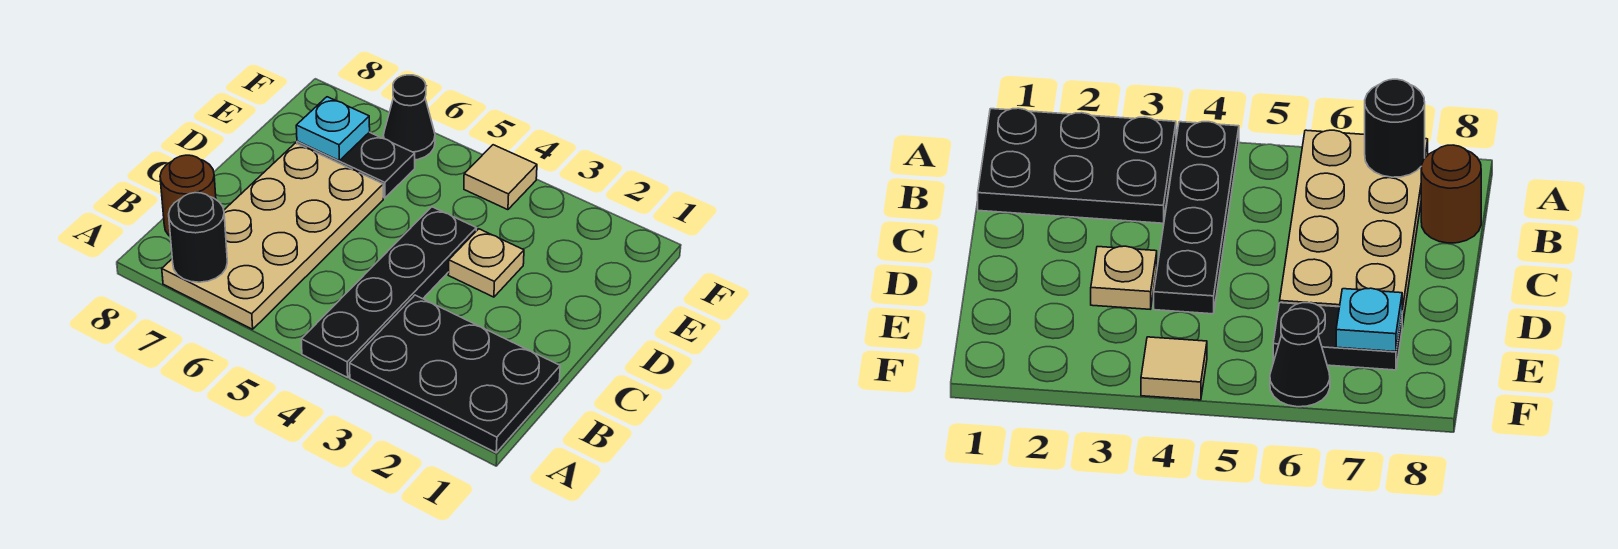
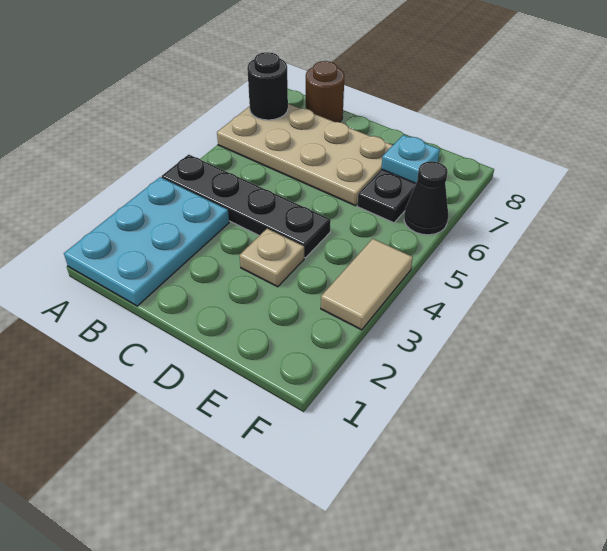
black plate A1:B3 level 1 -> cyan plate A1:B3 level 1
tan tile F4 level 1 -> tan tile F3:F4 level 1

